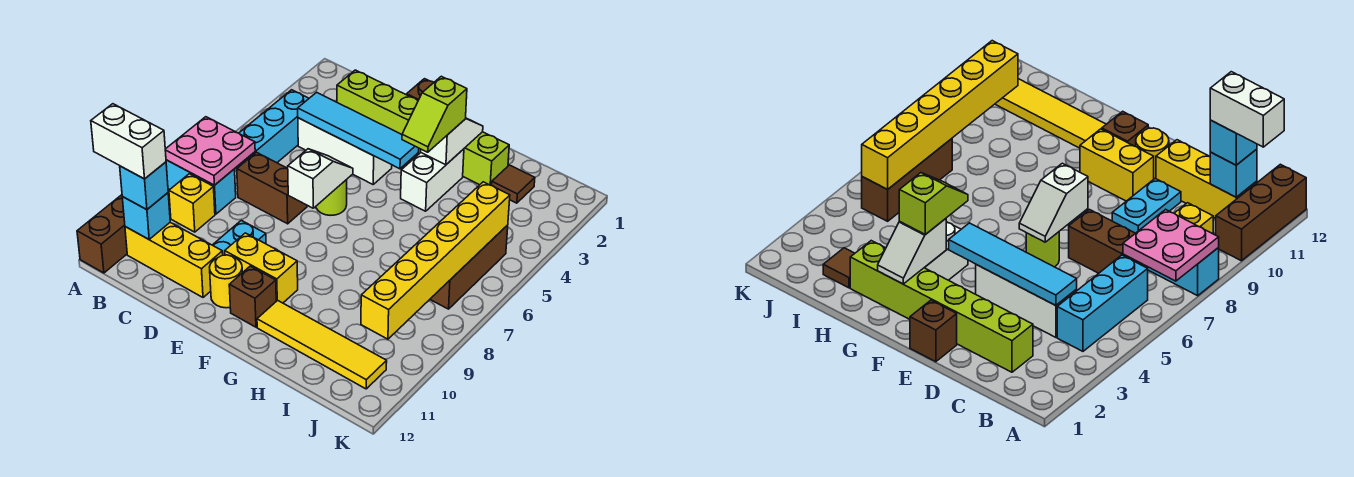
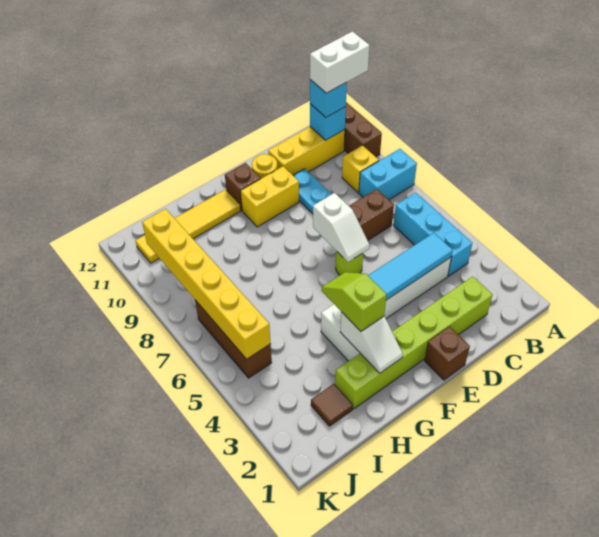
pink plate A7:B8 level 2 -> none

